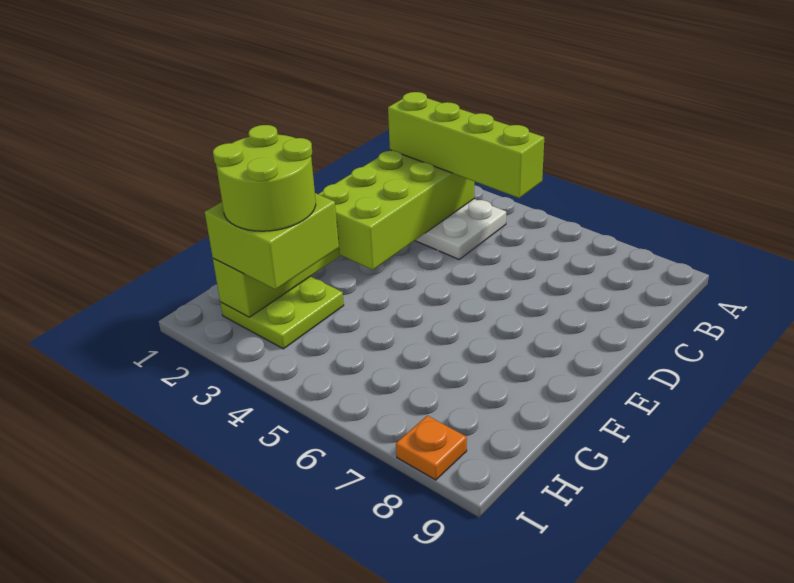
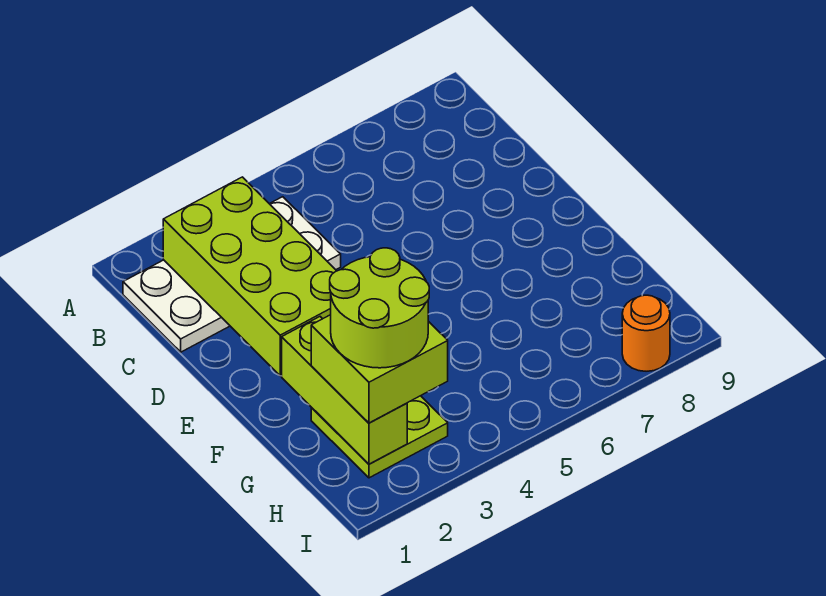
lime brick B2:B5 level 3 -> none
orange plate I8 level 1 -> orange round brick I8 level 1

